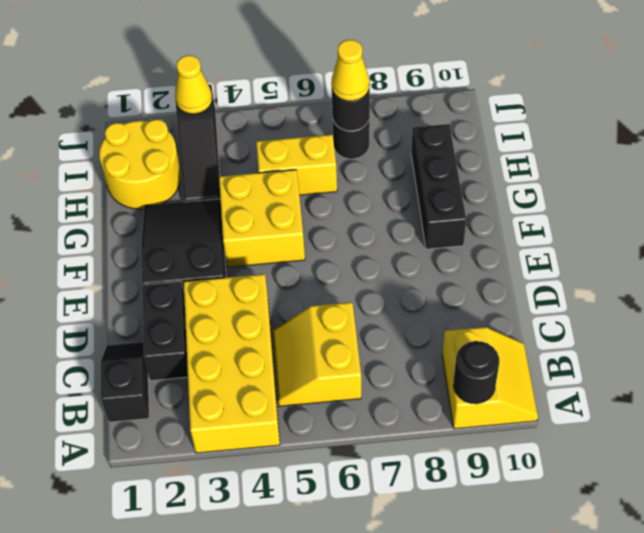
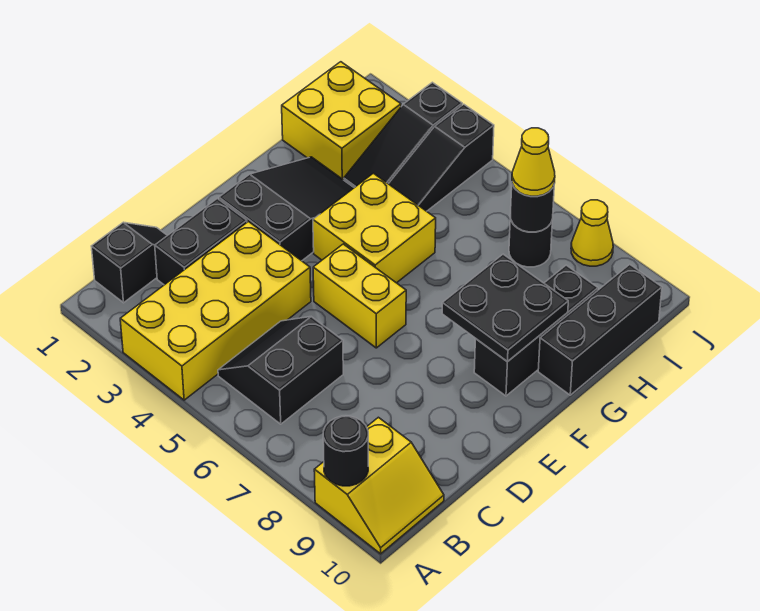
yellow slope B5:C6 level 1 top 6 -> black slope B5:C6 level 1 top 6
none -> black plate F8:G9 level 2
none -> black brick G10:I10 level 1
yellow round brick H1:I2 level 1 -> yellow brick H1:I2 level 1
none -> black slope H4:J4 level 1 top J
yellow brick H5:H6 level 1 -> yellow brick E5:E6 level 1
yellow cone J3 level 2 -> yellow cone J8 level 1

